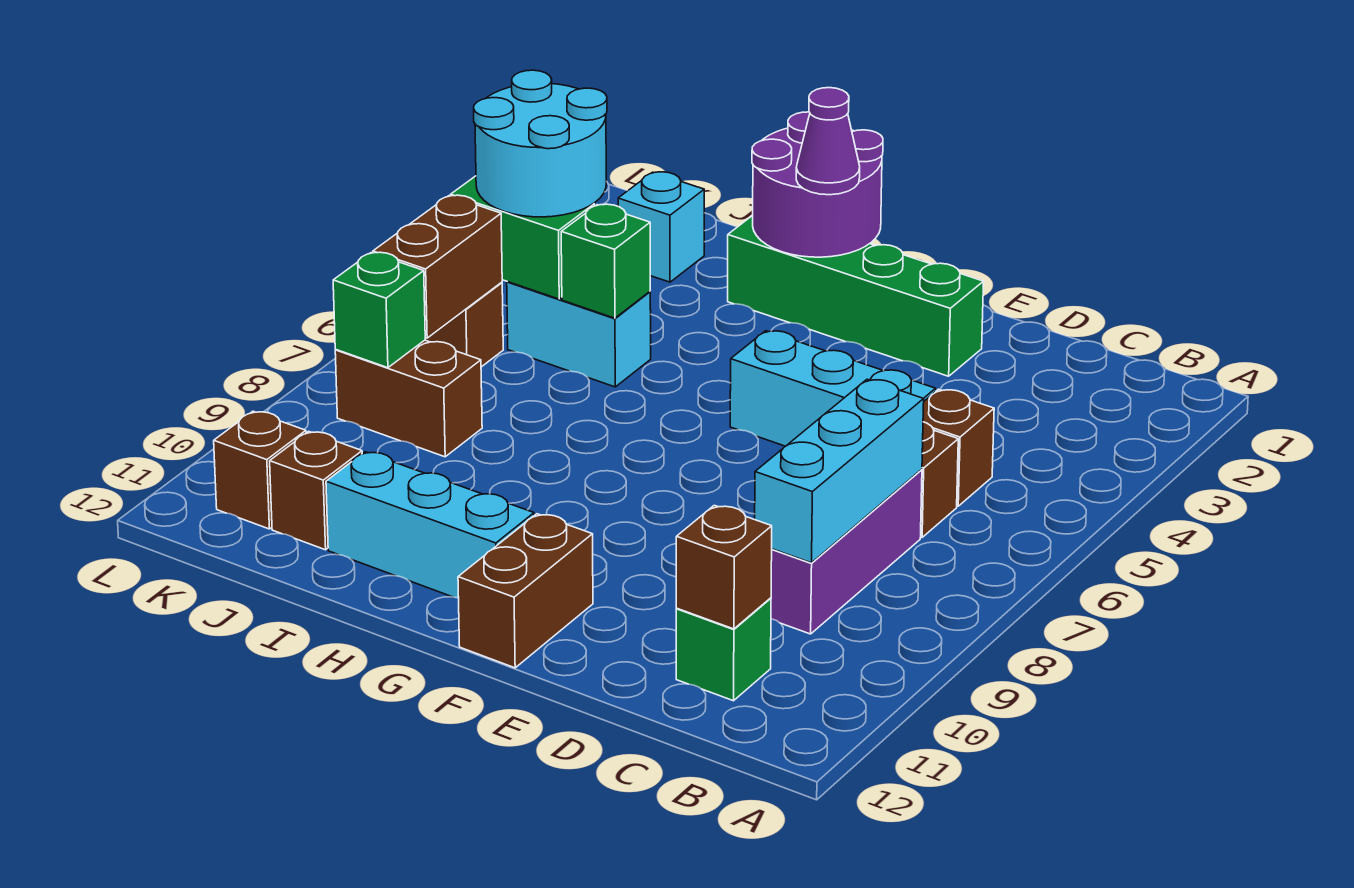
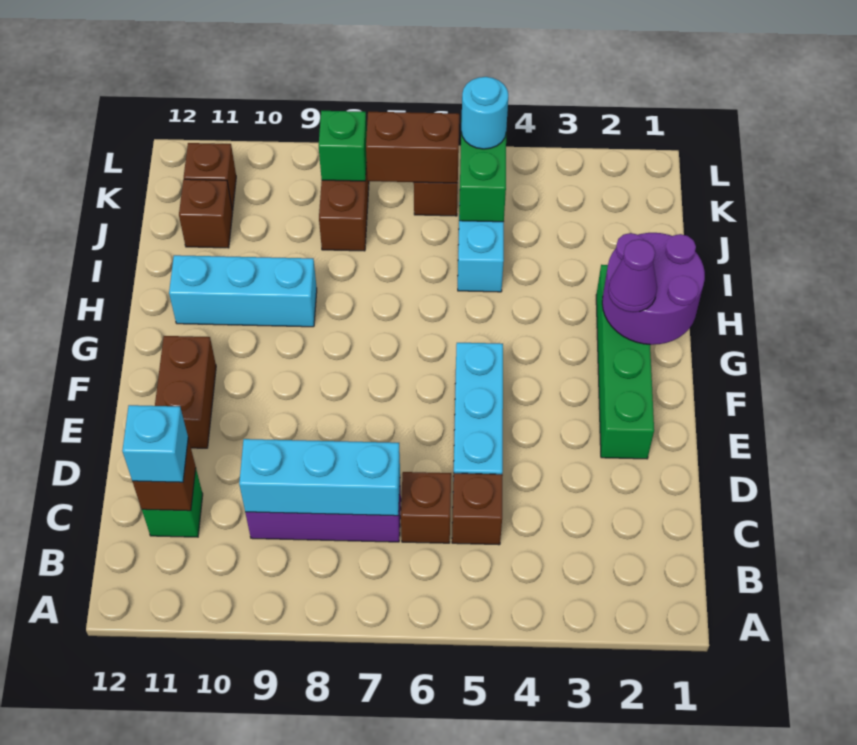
brown brick F11:F12 level 1 -> brown brick E11:F11 level 1
cyan brick G11:I11 level 1 -> cyan brick H9:H11 level 1
green brick I5 level 2 -> none
cyan brick J2 level 1 -> cyan brick C11 level 3
cyan round brick J4:K5 level 3 -> cyan round brick K5 level 3

